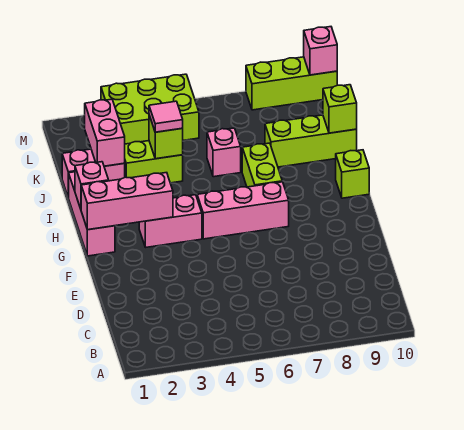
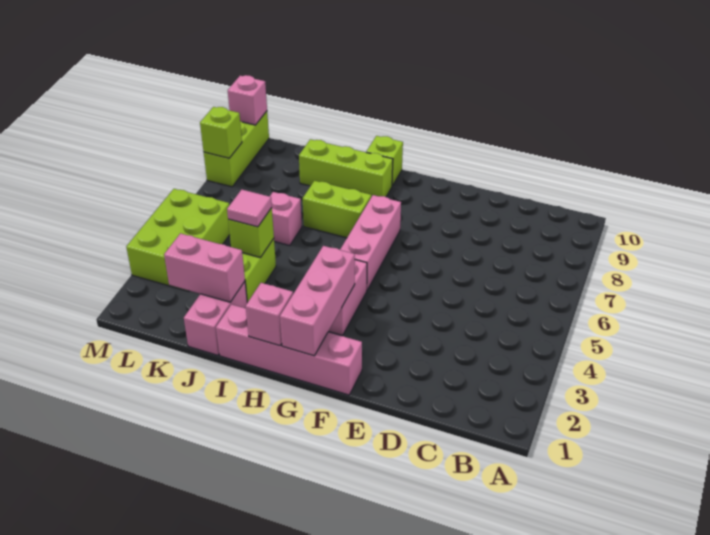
pink brick G1:I1 level 1 -> pink brick F1:I1 level 1
lime brick J8:J10 level 1 -> lime brick H9:J9 level 1
lime brick J10 level 2 -> lime brick M8 level 2

